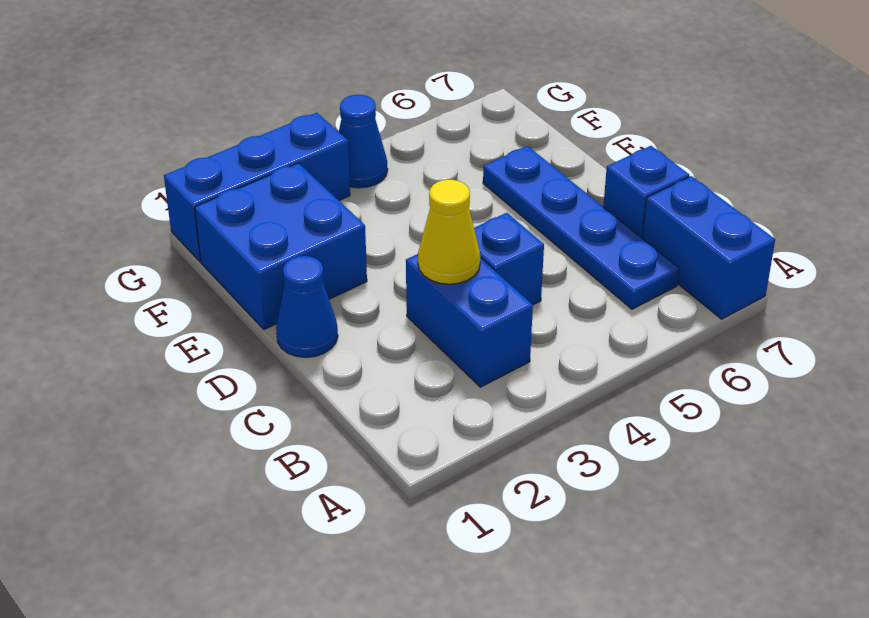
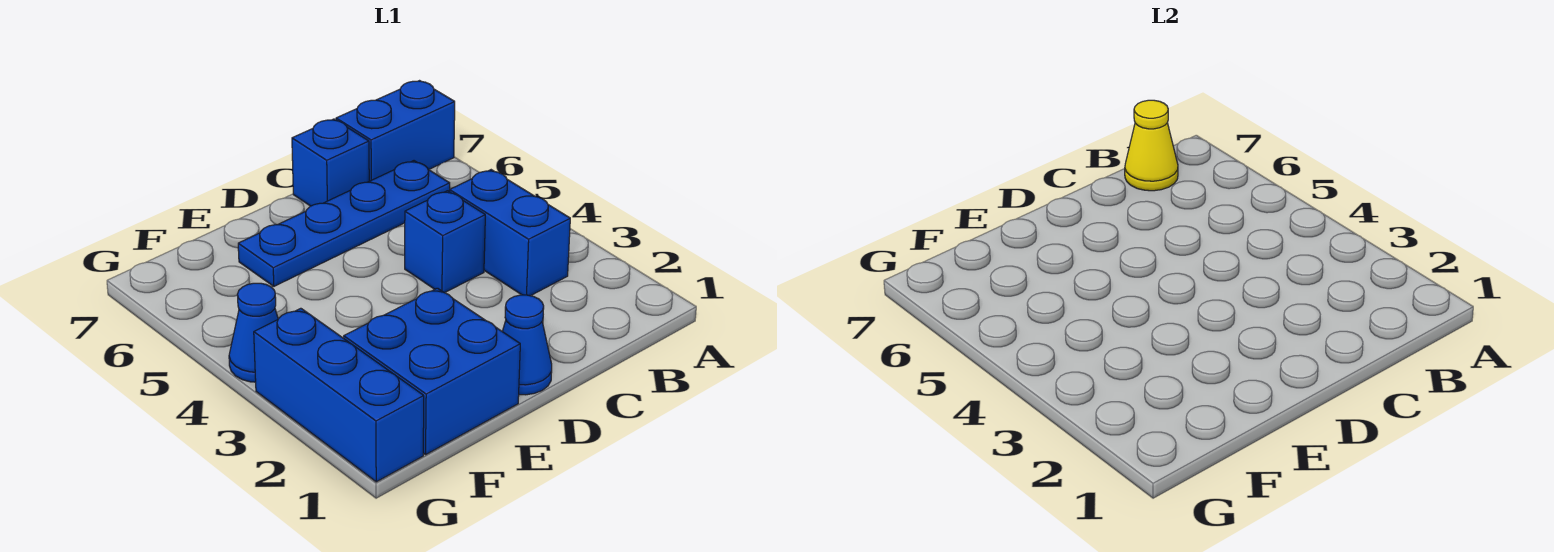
blue brick B3:C3 level 1 -> blue brick B3:B4 level 1
yellow cone C3 level 2 -> yellow cone B7 level 2

